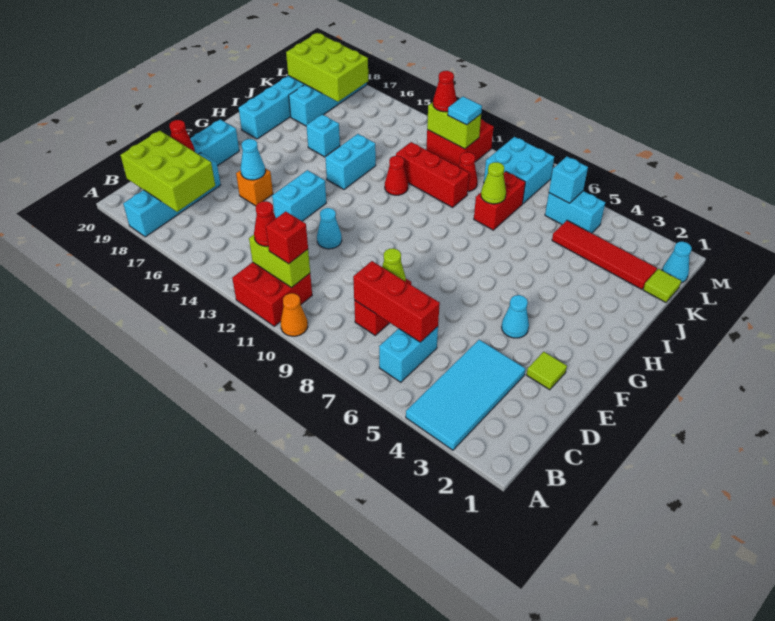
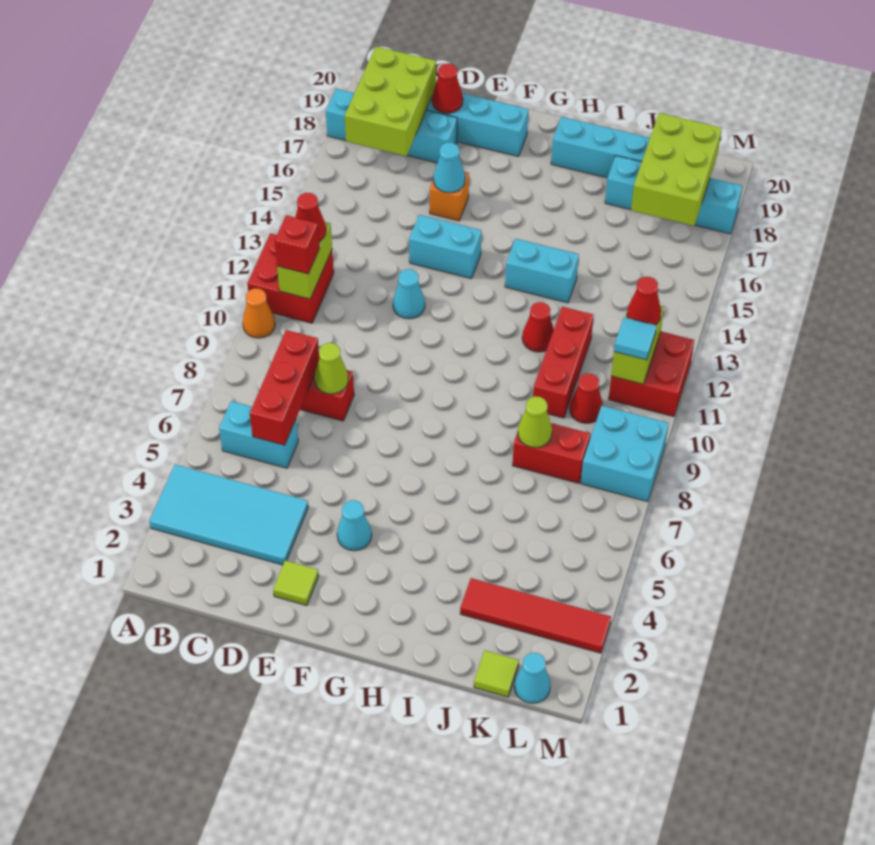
cyan brick I16 level 1 -> none
red tile K2:K5 level 1 -> red tile J3:M3 level 1
cyan brick L5:L6 level 1 -> none
cyan brick L6 level 2 -> none

